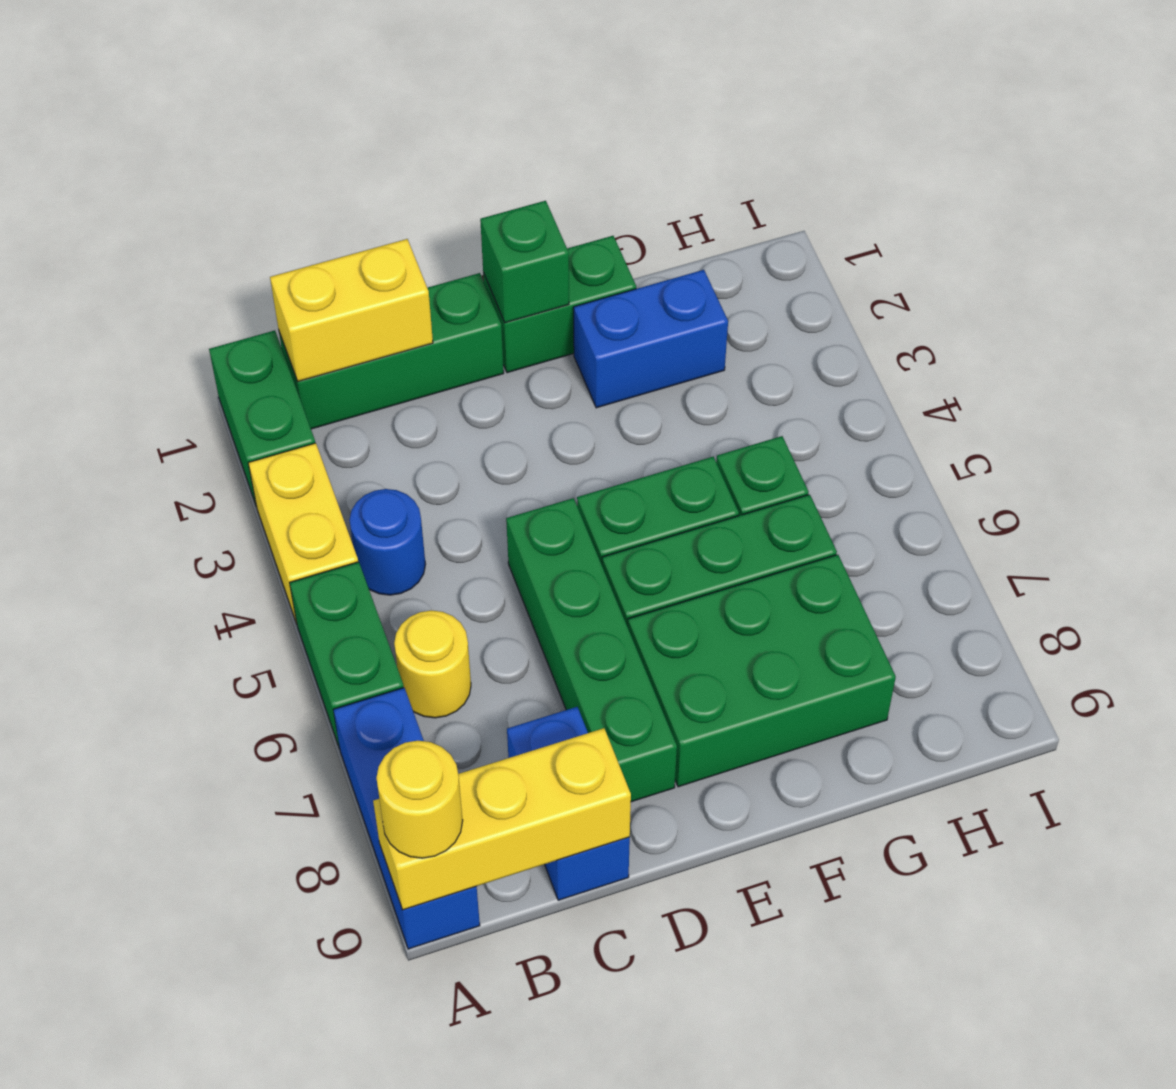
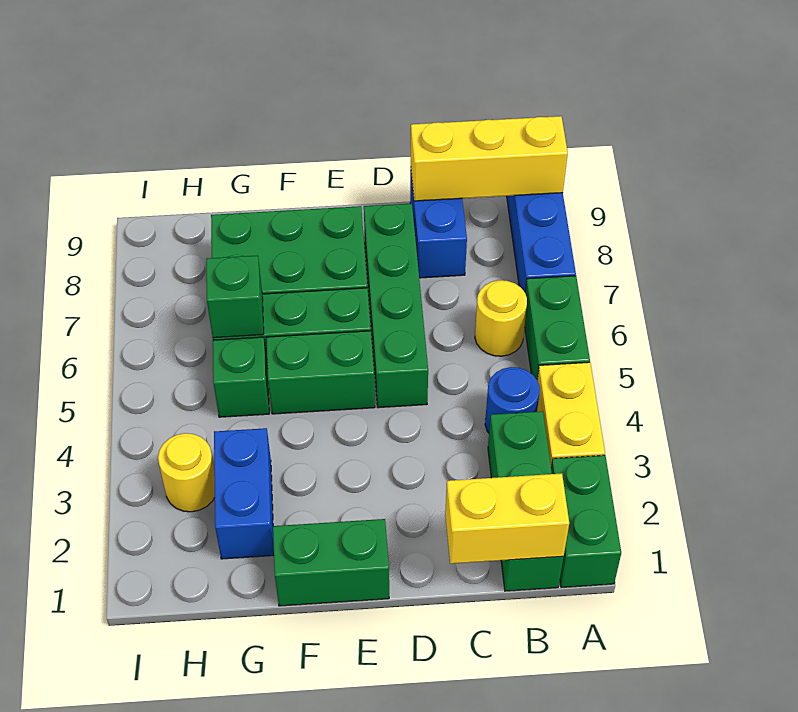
yellow round brick A9 level 3 -> yellow round brick H3 level 1
green brick B1:D1 level 1 -> green brick B1:B3 level 1
green brick E1 level 2 -> green brick G6 level 2
blue brick F2:G2 level 1 -> blue brick G2:G3 level 1

